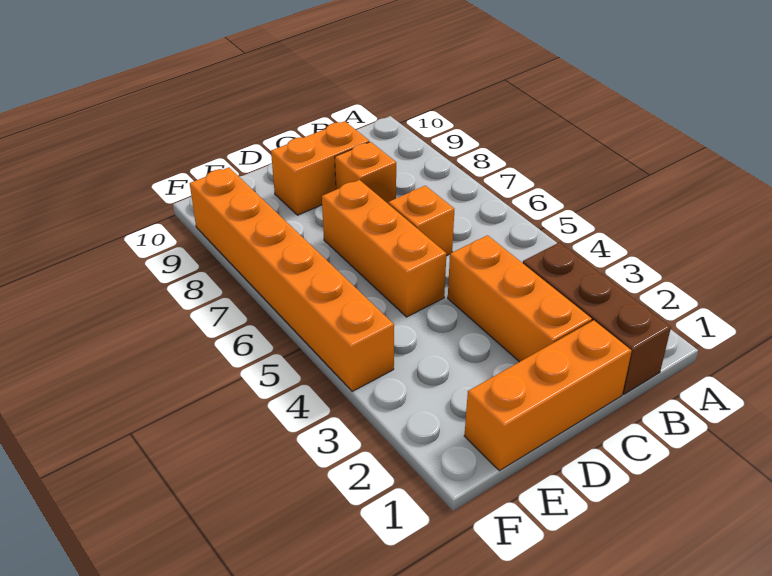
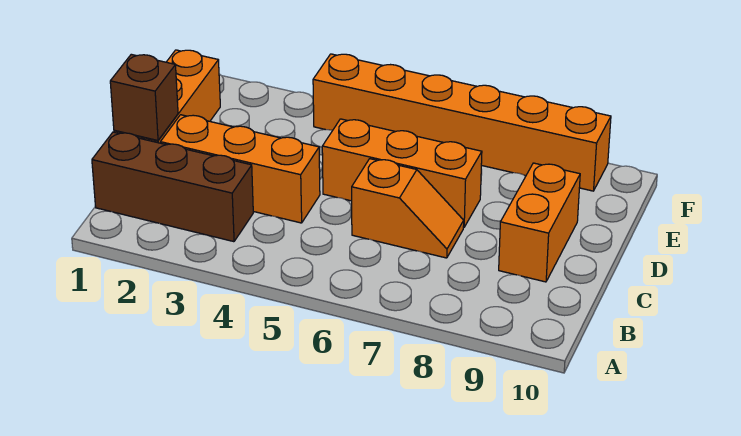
none -> brown brick C1 level 2
orange brick C8 level 1 -> none

